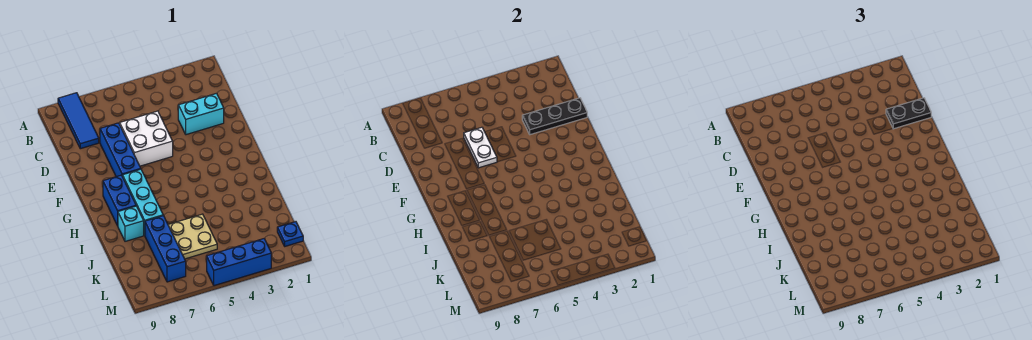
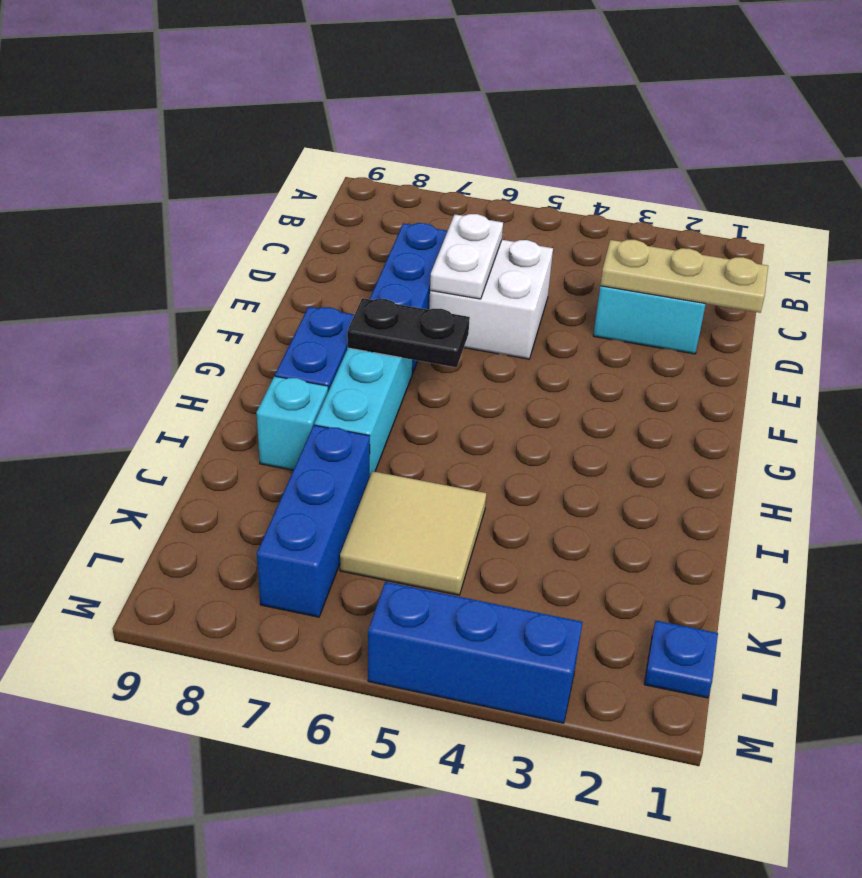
blue tile A8:C8 level 1 -> none
black plate D1:D3 level 2 -> tan plate D1:D3 level 2
black plate D1:D2 level 3 -> black plate G6:G7 level 2
tan plate J5:K6 level 1 -> tan tile J5:K6 level 1

